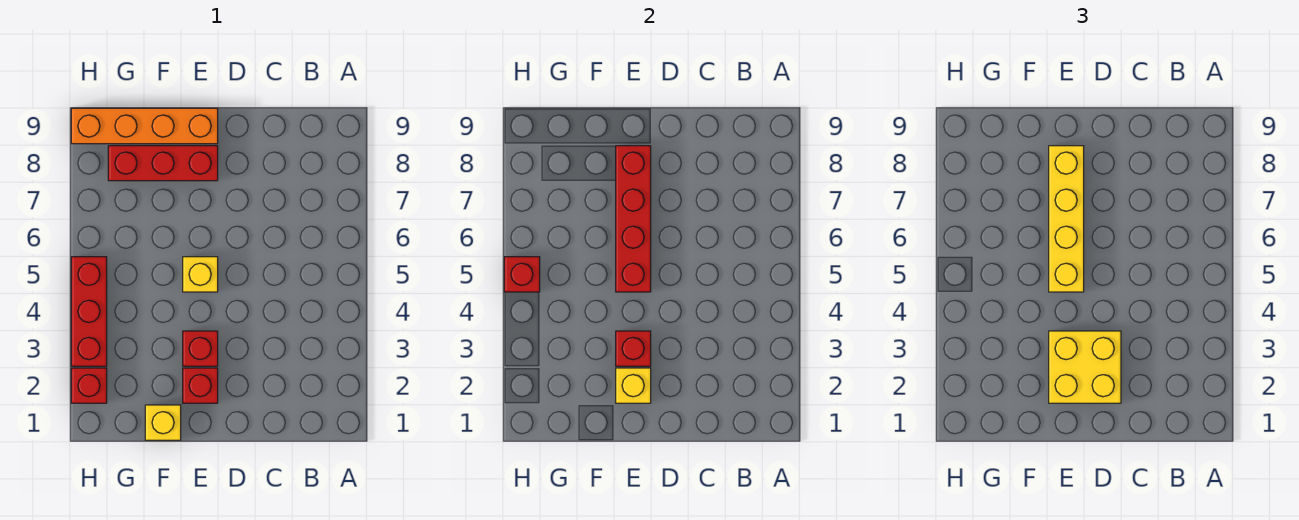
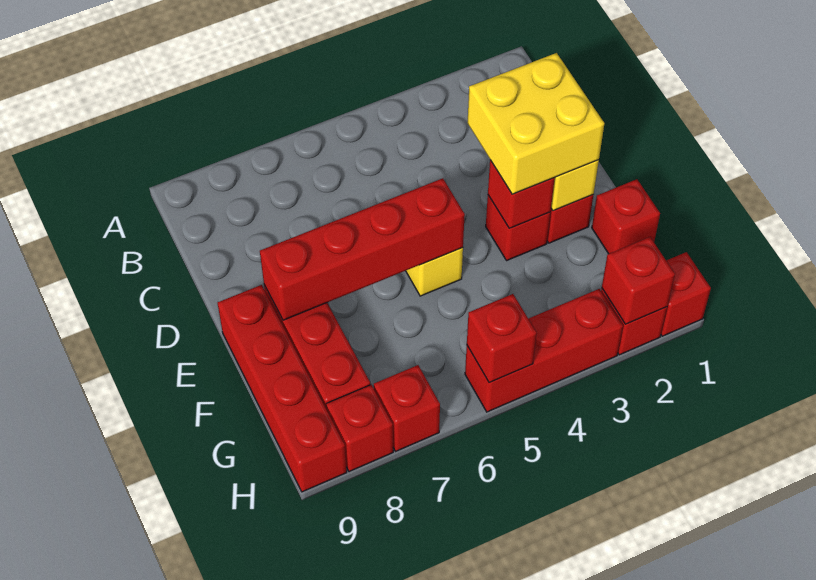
yellow brick E5:E8 level 3 -> none
orange brick E9:H9 level 1 -> red brick E9:H9 level 1
yellow brick F1 level 1 -> red brick F1 level 1
none -> red brick H1 level 1
none -> red brick H2 level 2
none -> red brick H7 level 1
none -> red brick H8 level 1

